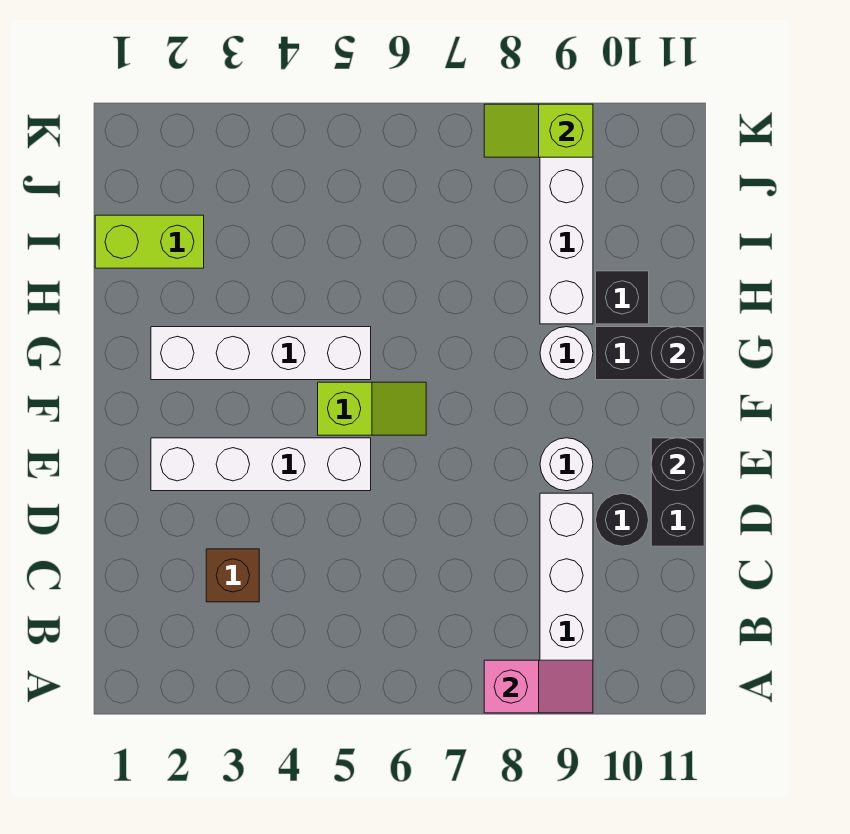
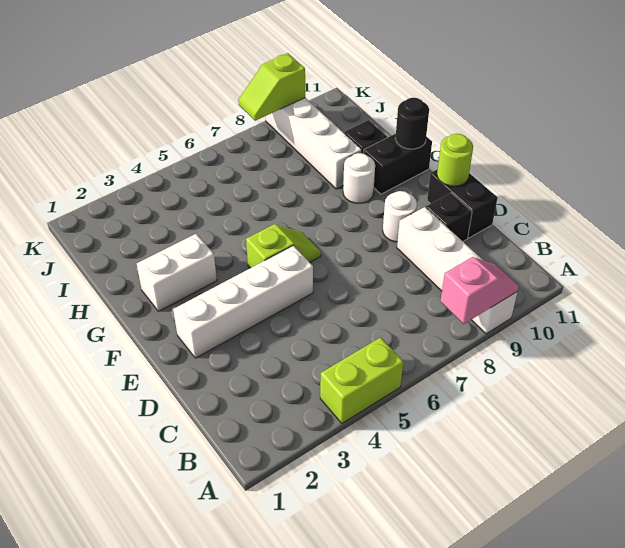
brown brick C3 level 1 -> none
black round brick D10 level 1 -> black brick D10 level 1
black round brick E11 level 2 -> lime round brick E11 level 2
white brick G2:G5 level 1 -> white brick G2:G3 level 1
lime brick I1:I2 level 1 -> lime brick A4:A5 level 1

